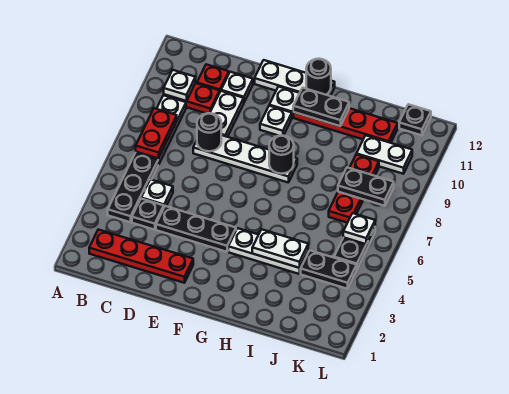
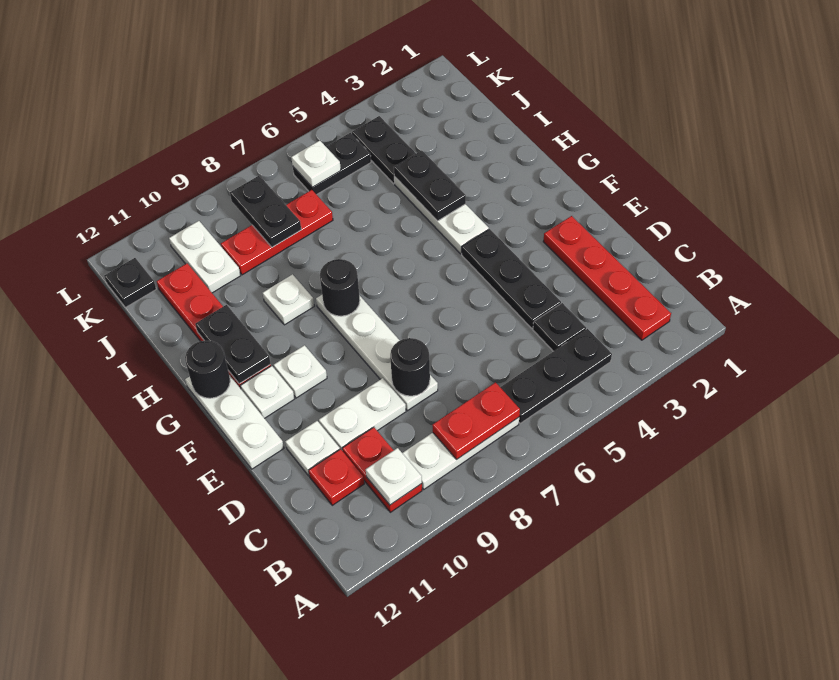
white plate C5 level 1 -> white plate H9 level 1
white plate H4:I4 level 2 -> black plate H4:I4 level 2

